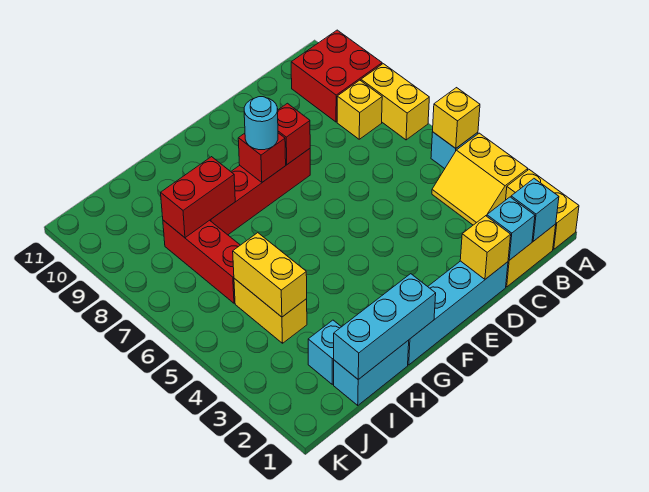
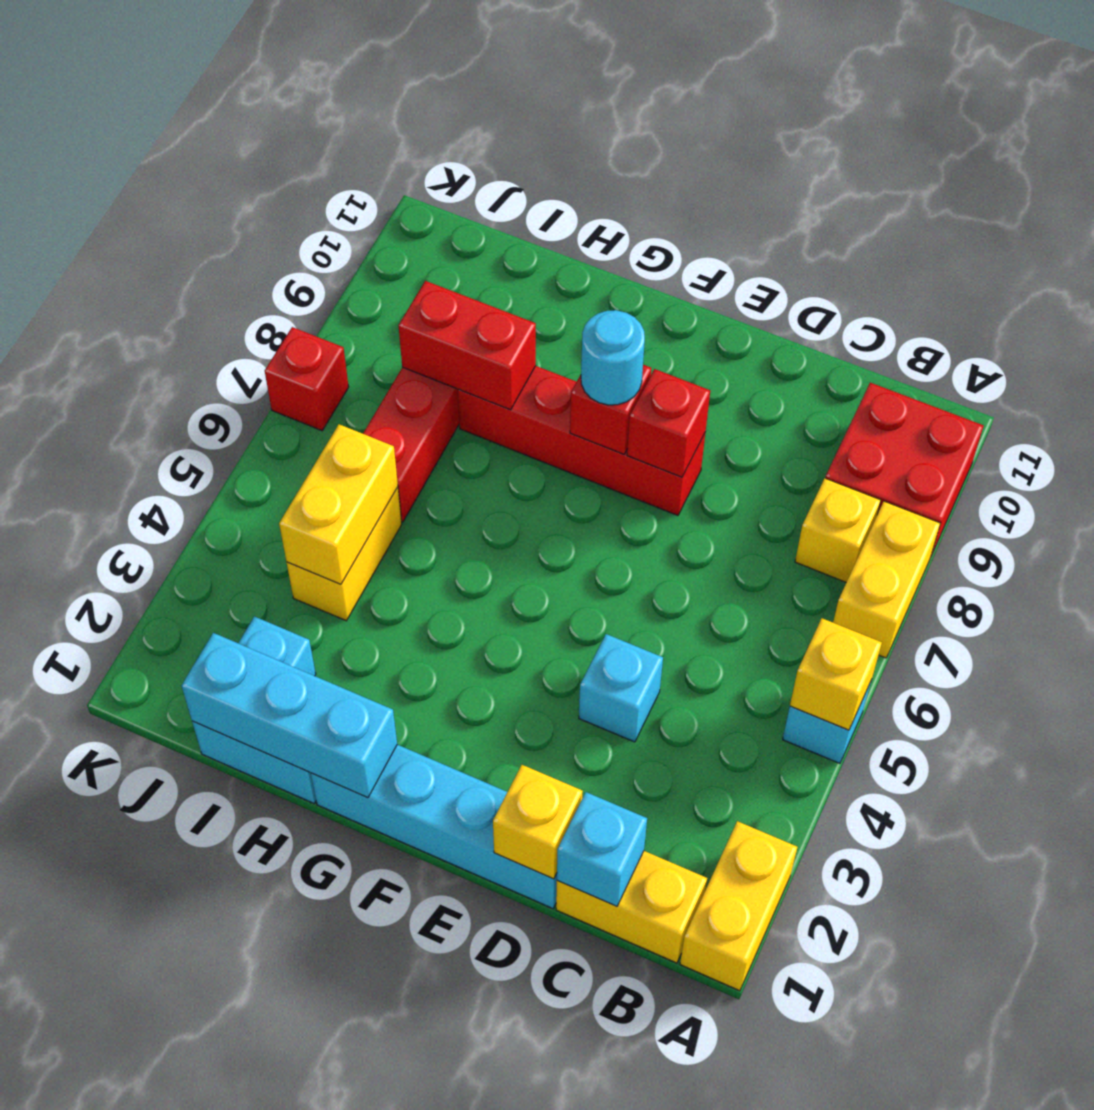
yellow slope A3:B4 level 1 top A -> none
cyan brick B1 level 2 -> cyan brick D4 level 1
none -> red brick K7 level 1

